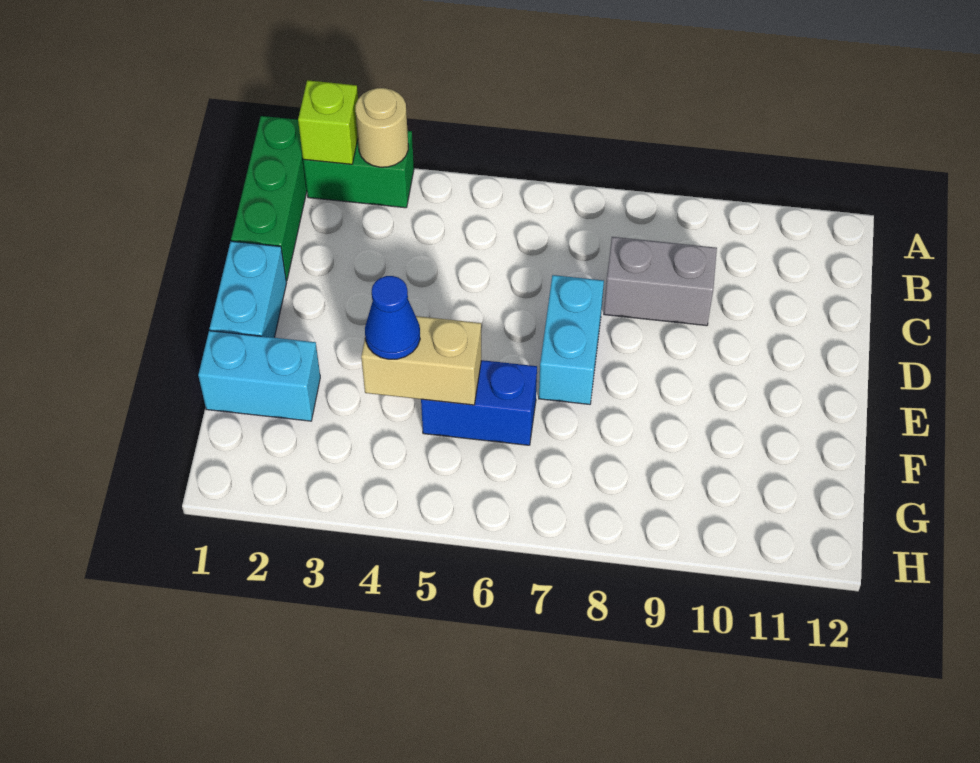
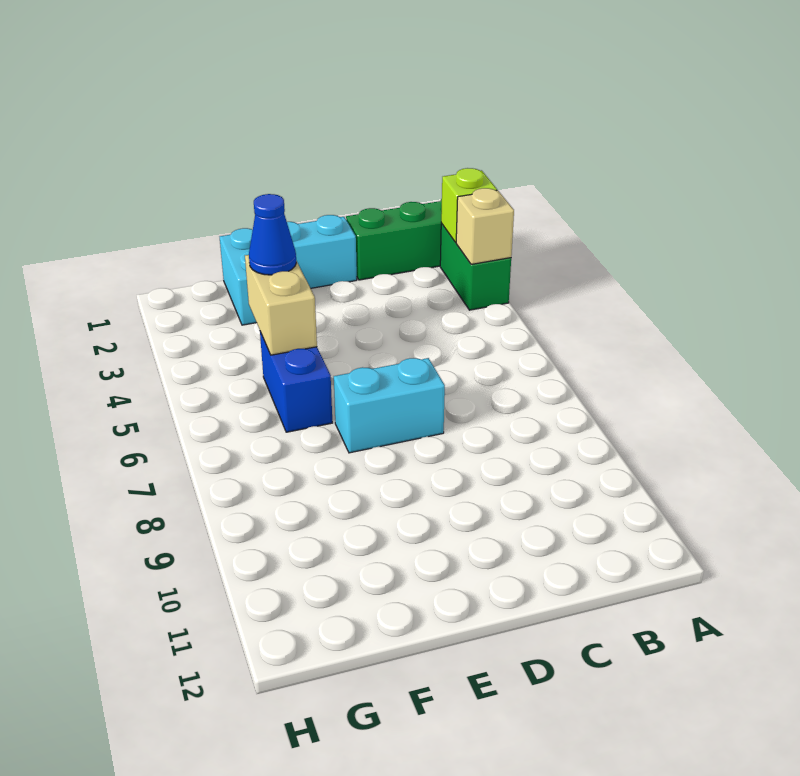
tan round brick A3 level 2 -> tan brick A3 level 2
grey brick C8:C9 level 1 -> none

